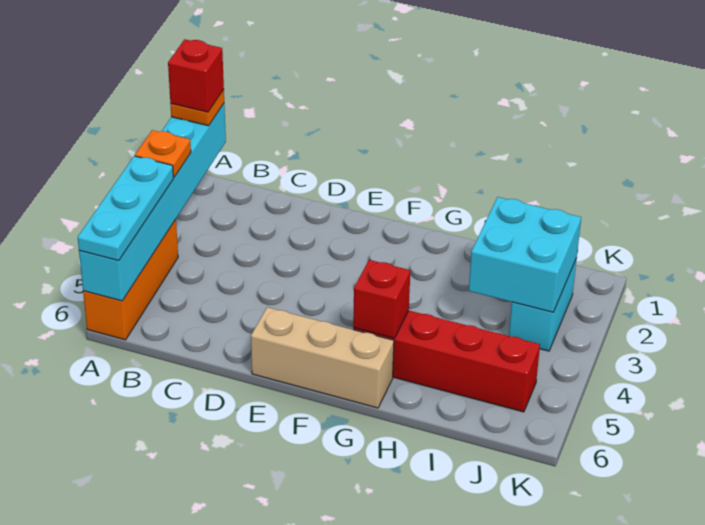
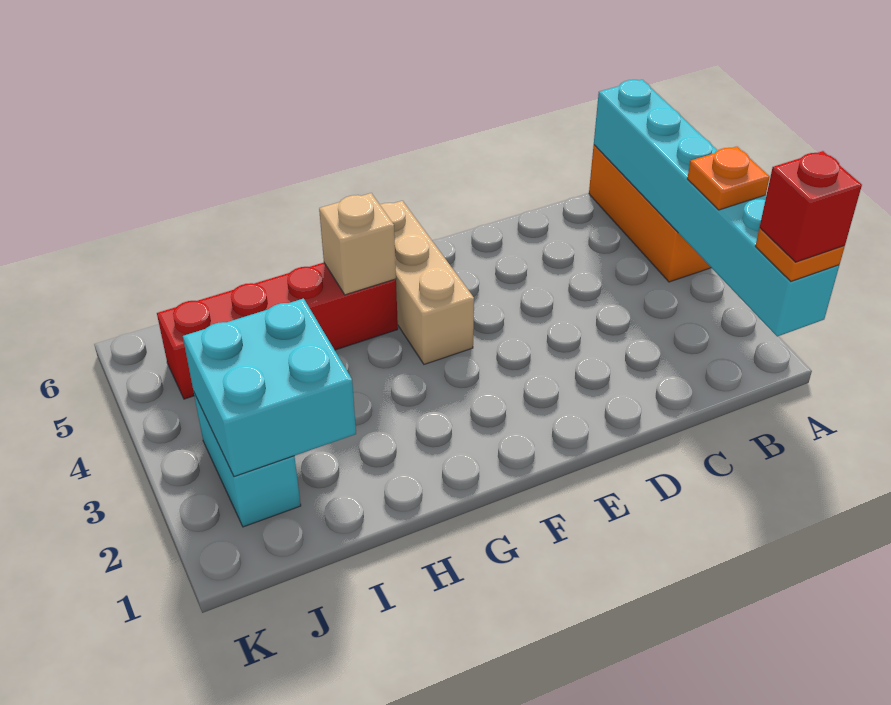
cyan plate A4:A6 level 3 -> none
tan brick E6:G6 level 1 -> tan brick F4:F6 level 1
red brick G5 level 2 -> tan brick G5 level 2

